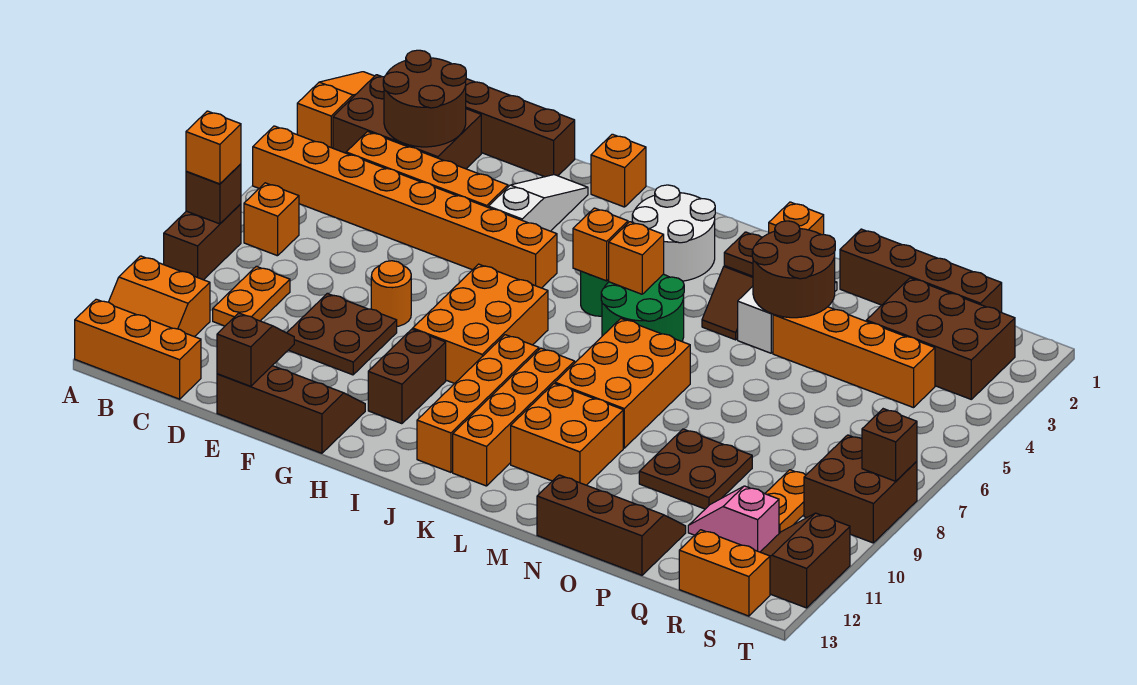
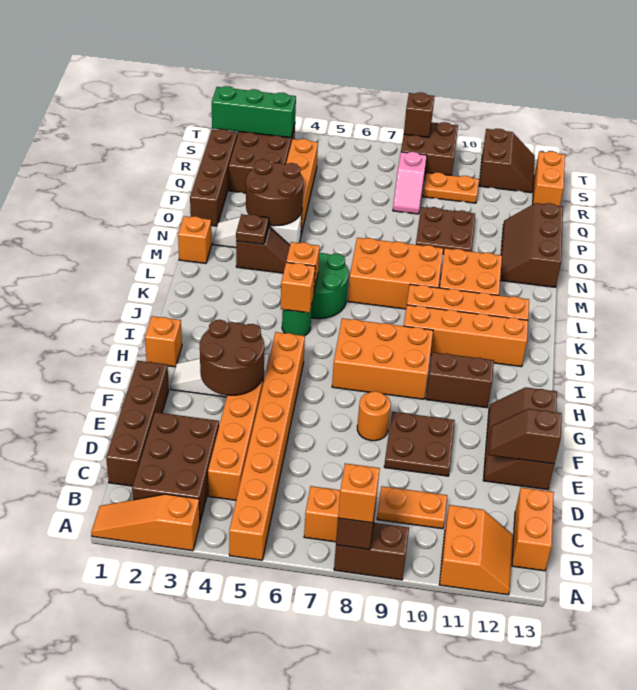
orange brick A13:C13 level 1 -> orange brick B13:C13 level 1
brown round brick C2:D3 level 2 -> brown round brick F3:G4 level 2
white round brick J2:K3 level 1 -> none
pink slope Q11:R11 level 1 top R -> pink slope Q8:R8 level 1 top R
none -> green brick S1:S3 level 2
brown slope S11:T12 level 1 top T -> brown slope S11:T12 level 1 top 11

